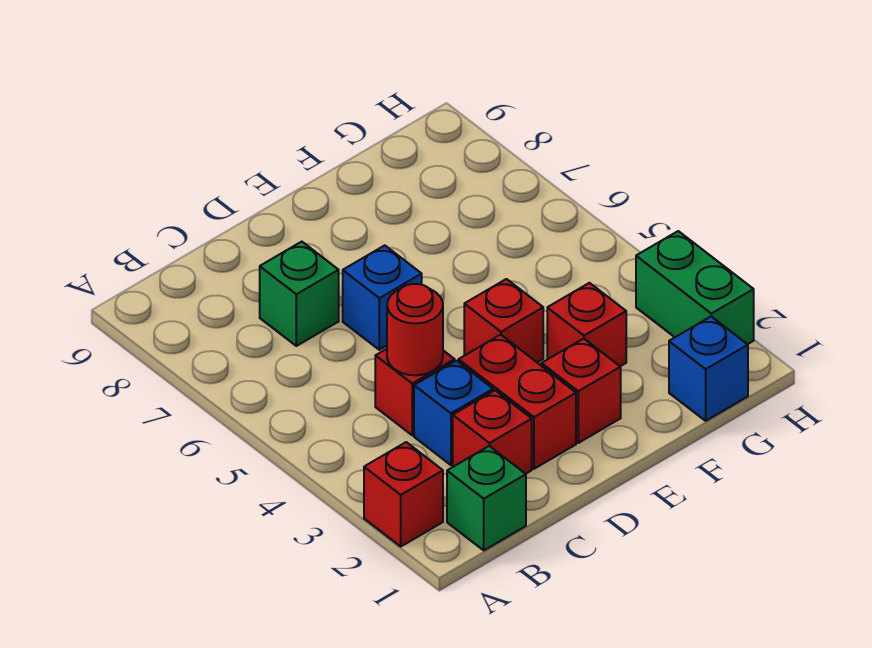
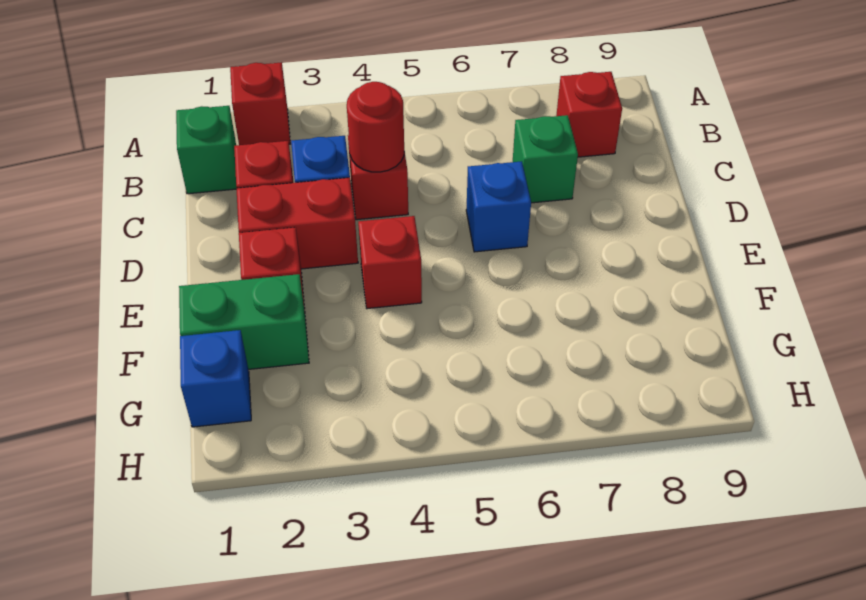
red brick F3 level 1 -> red brick B8 level 1
green brick H2:H3 level 1 -> green brick F1:F2 level 1

